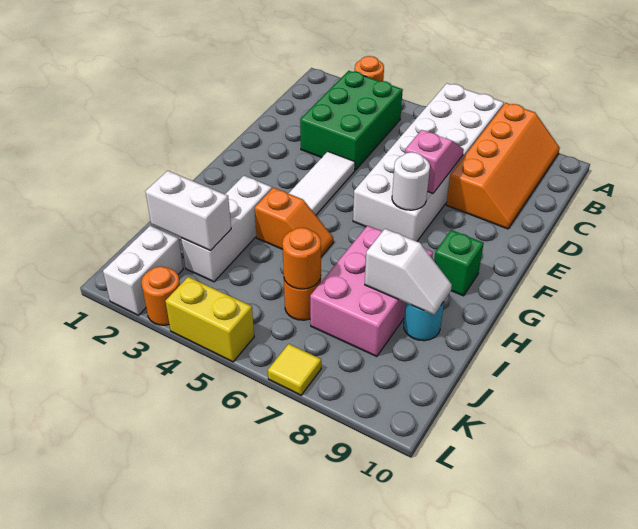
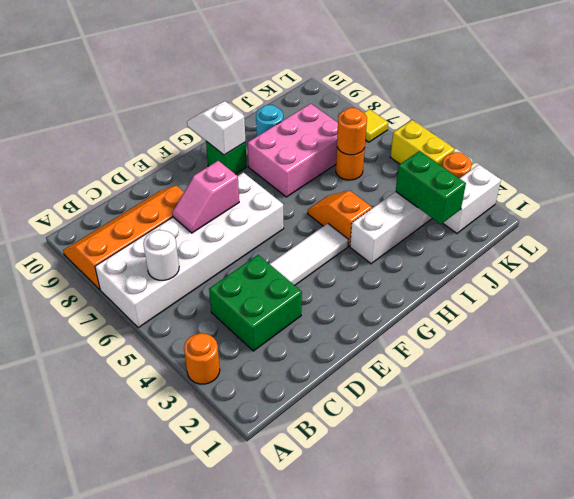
green brick B3:D4 level 1 -> green brick C3:D4 level 1
white round brick F7 level 2 -> white round brick B6 level 2
white slope I8:I9 level 2 top 8 -> white slope G9:G10 level 2 top 9
white brick J2:J3 level 2 -> green brick J2:J3 level 2

